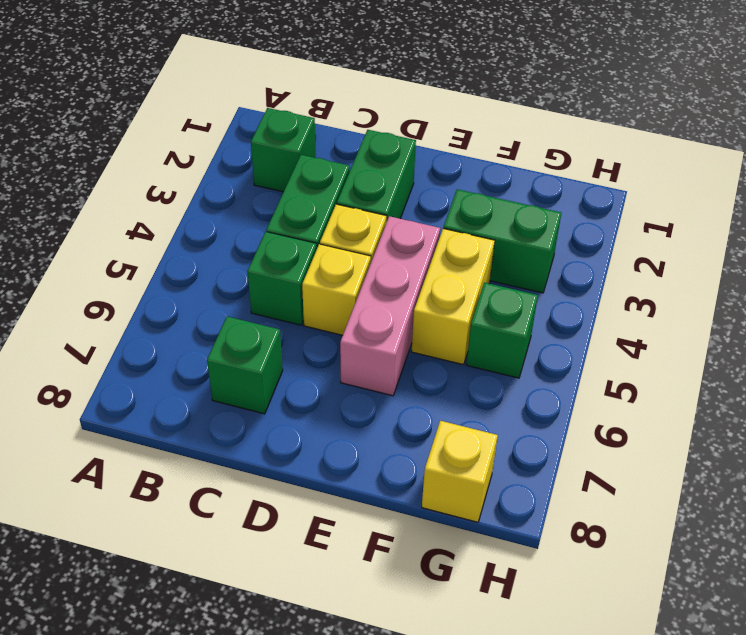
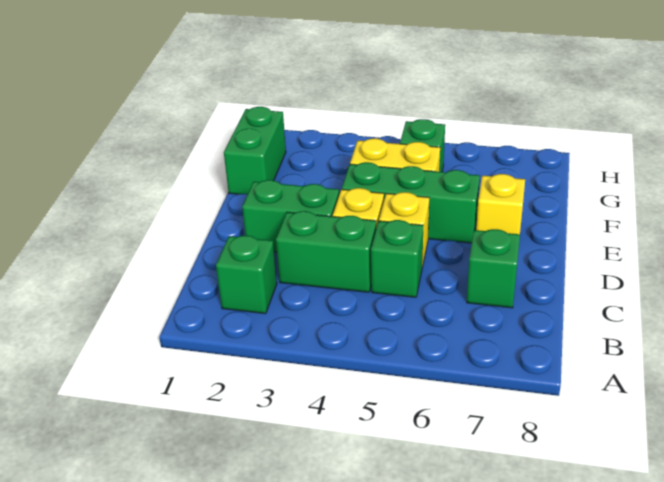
pink brick E4:E6 level 1 -> green brick E4:E6 level 1
green brick F3:G3 level 1 -> green brick F1:G1 level 1
yellow brick G8 level 1 -> yellow brick E7 level 1

